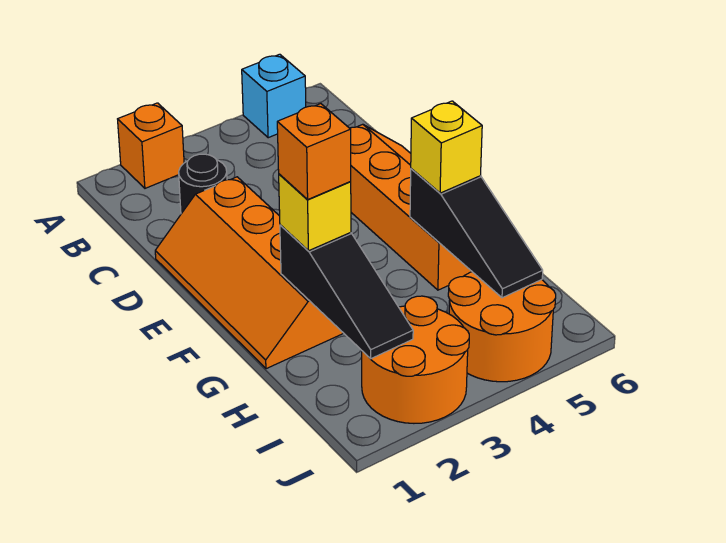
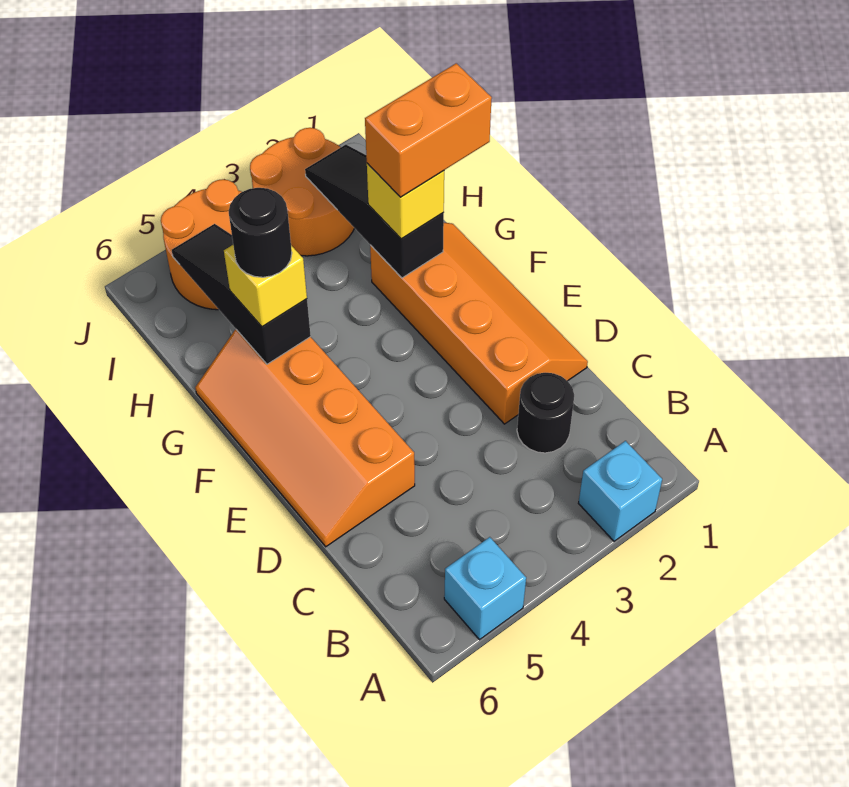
orange brick A2 level 1 -> cyan brick A2 level 1
orange brick G2 level 4 -> orange brick G1:G2 level 4
none -> black round brick G5 level 4

